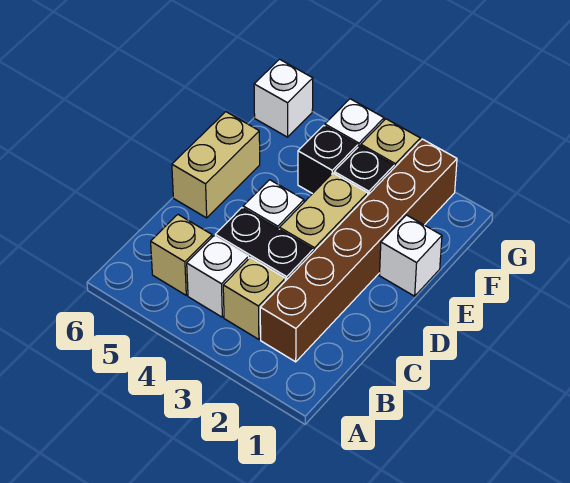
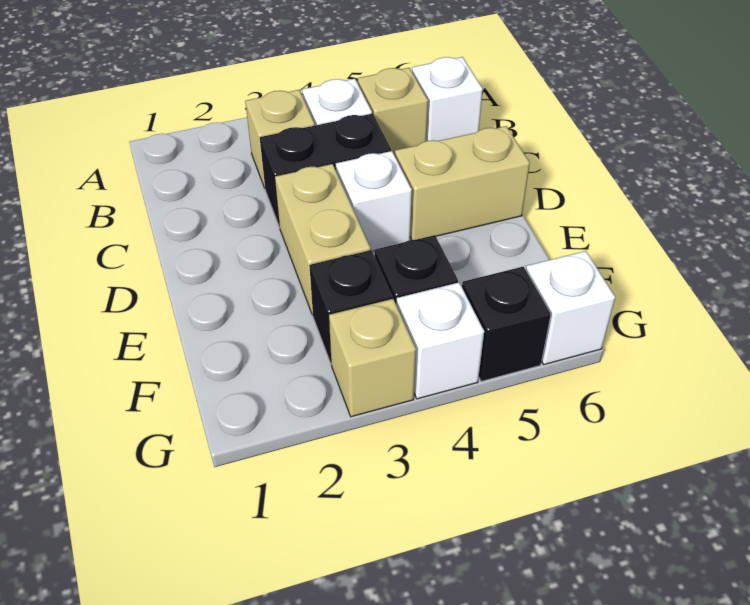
brown brick B2:G2 level 1 -> none
tan brick D6:E6 level 1 -> tan brick D5:D6 level 1
white brick E1 level 1 -> white brick B6 level 1
none -> black brick G5 level 1

